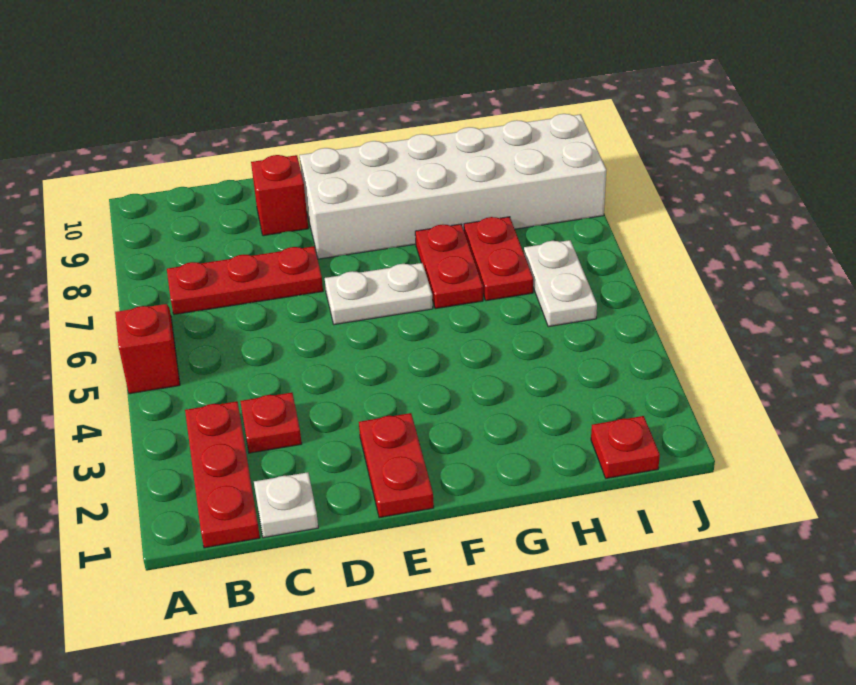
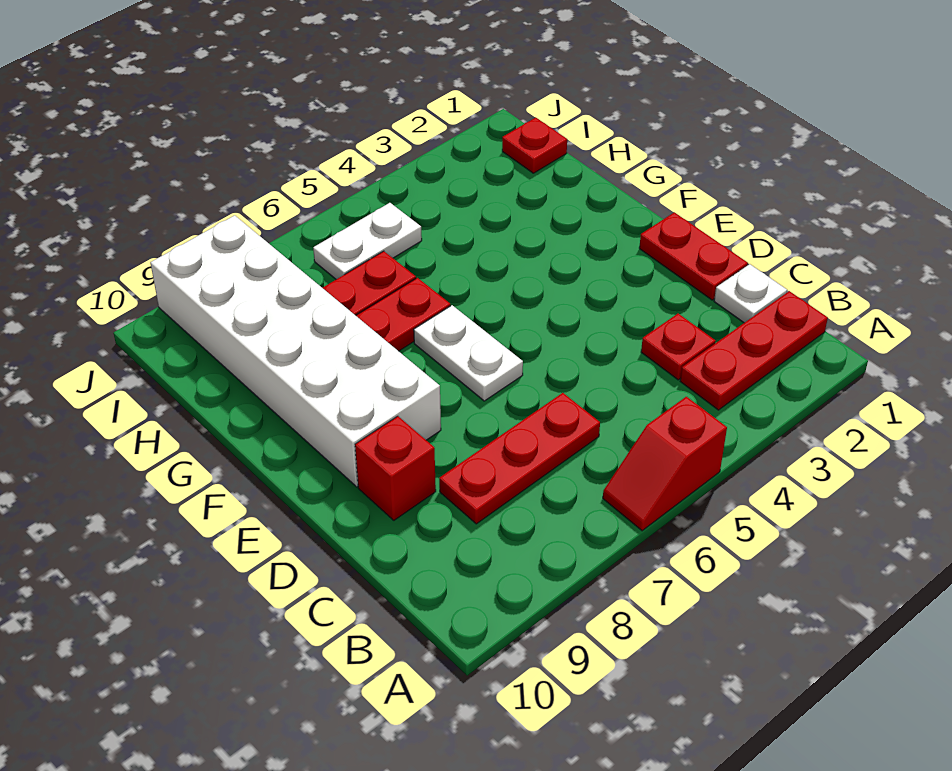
red plate B7:D7 level 1 -> red plate C6:C8 level 1
red plate E1:E2 level 1 -> red plate D1:E1 level 1

